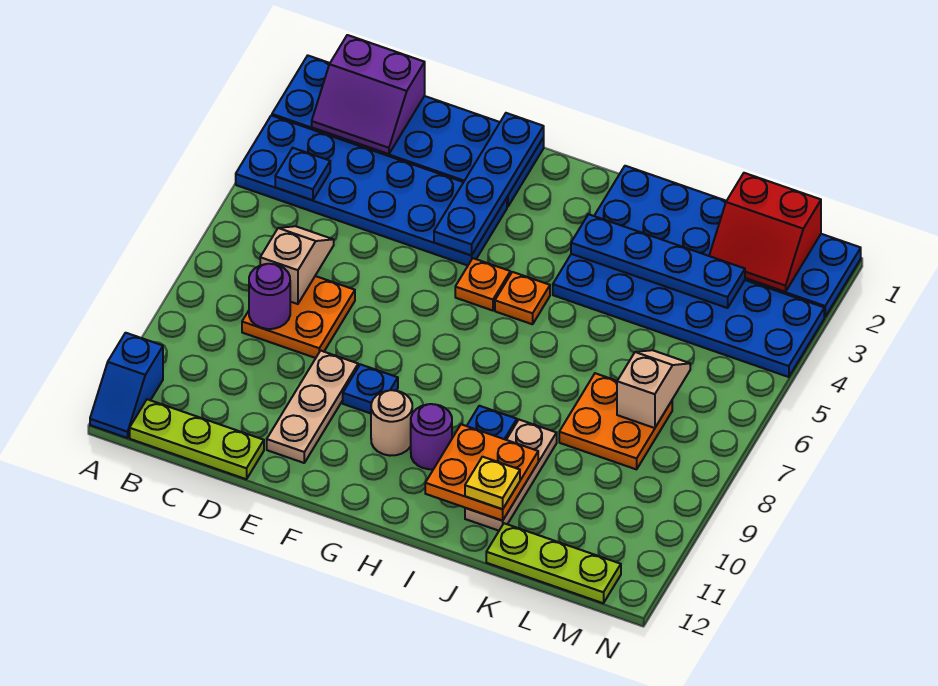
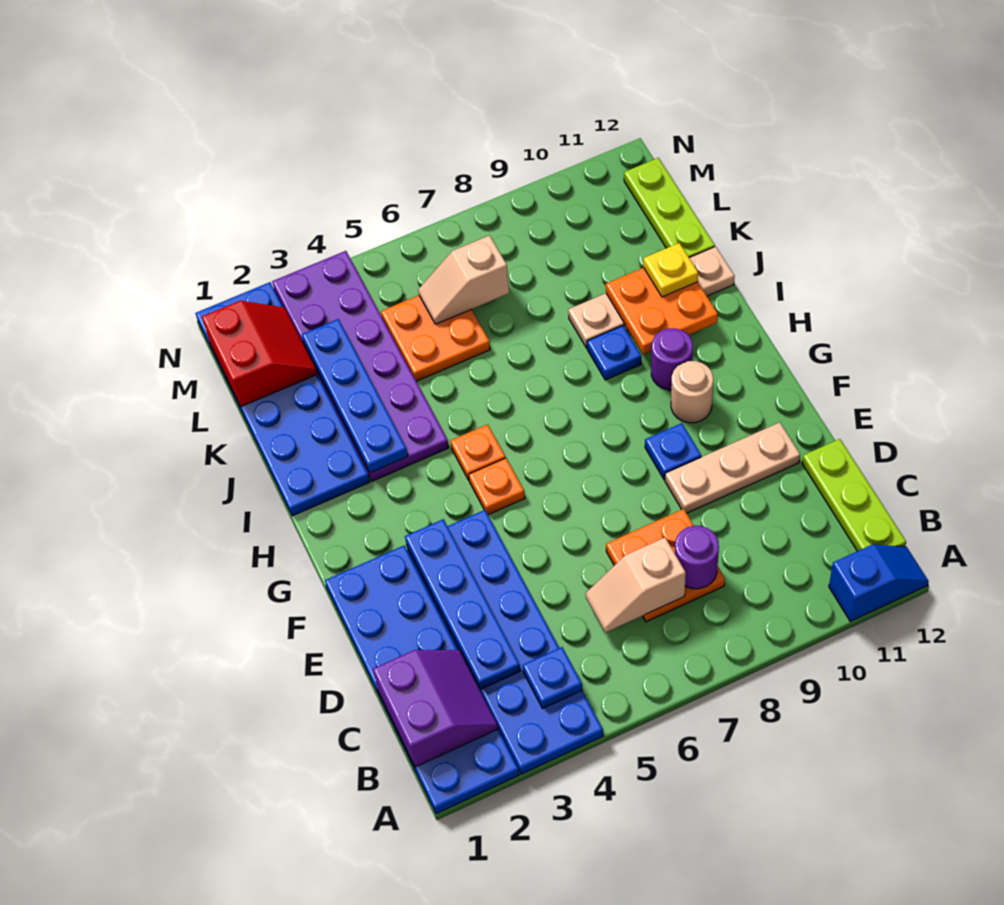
blue plate F1:F4 level 2 -> blue plate C3:F3 level 2
blue plate I3:N4 level 1 -> purple plate I3:N4 level 1
tan plate J9:J11 level 1 -> tan plate J9:J12 level 1
orange plate K7:L8 level 1 -> orange plate K5:L6 level 1

